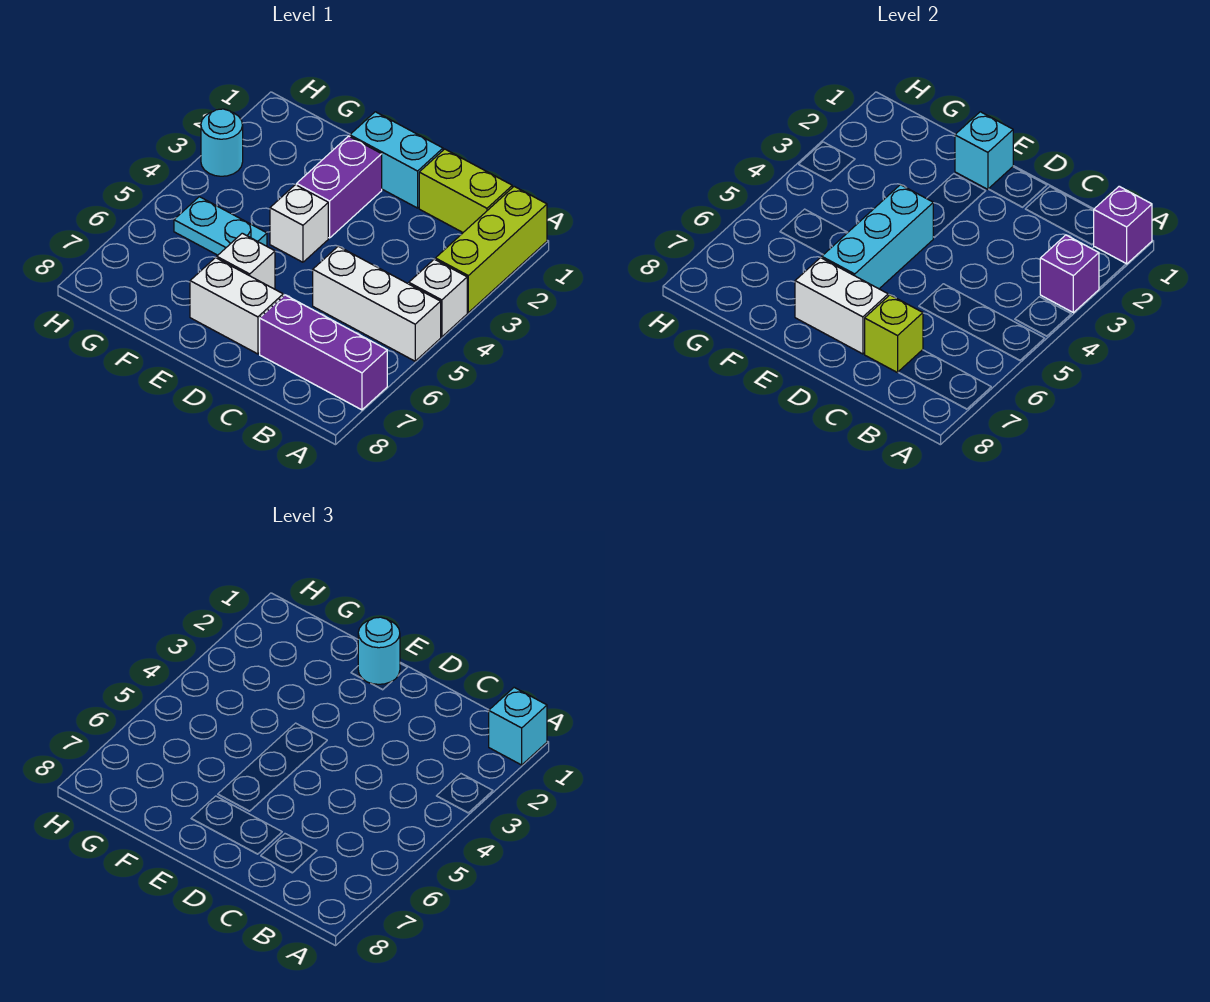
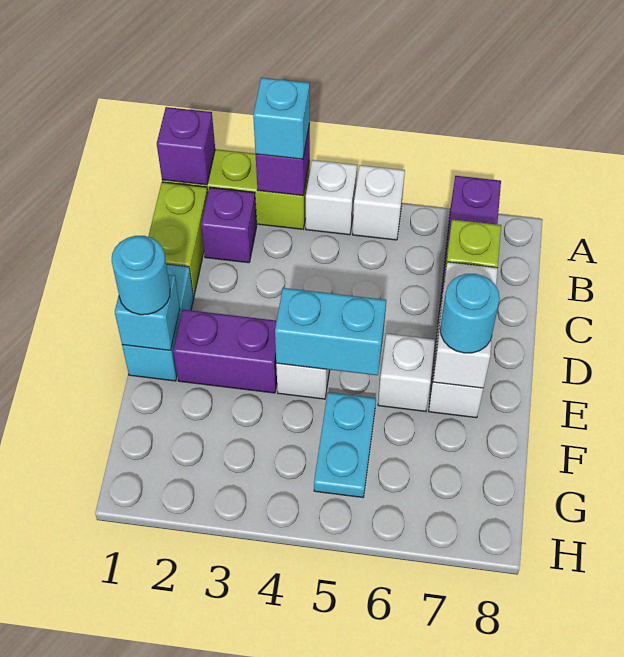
cyan brick A1 level 3 -> cyan brick A3 level 3
white brick A5:C5 level 1 -> white brick A5 level 1
none -> purple brick B2 level 1
cyan brick E4:E6 level 2 -> cyan brick E4:E5 level 2
cyan round brick H3 level 1 -> cyan round brick E7 level 3

